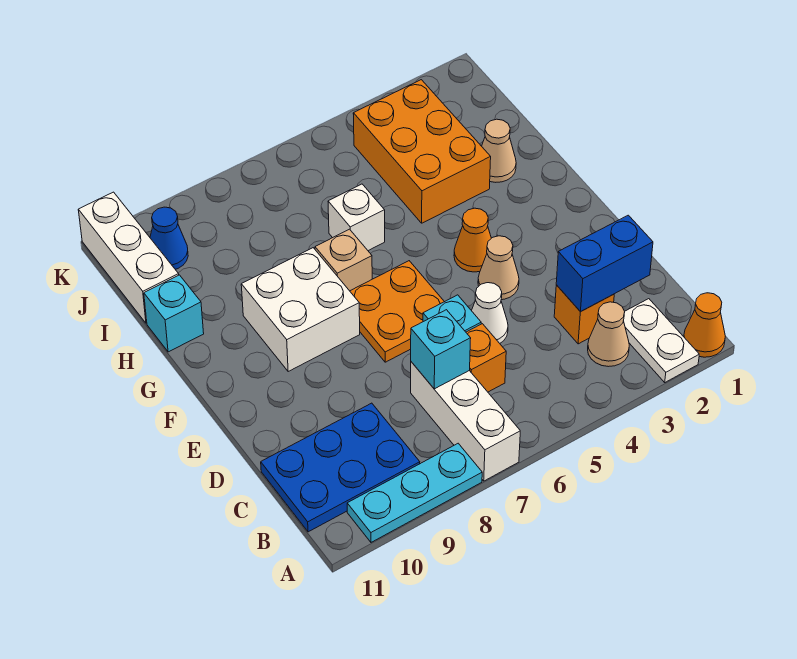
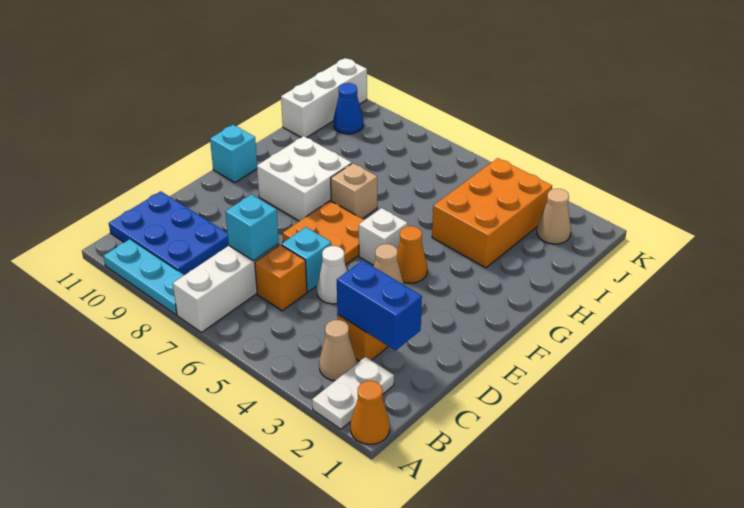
tan cone H2 level 1 -> tan cone J2 level 1
white brick H6 level 1 -> white brick F5 level 1
cyan brick H11 level 1 -> cyan brick F11 level 1

